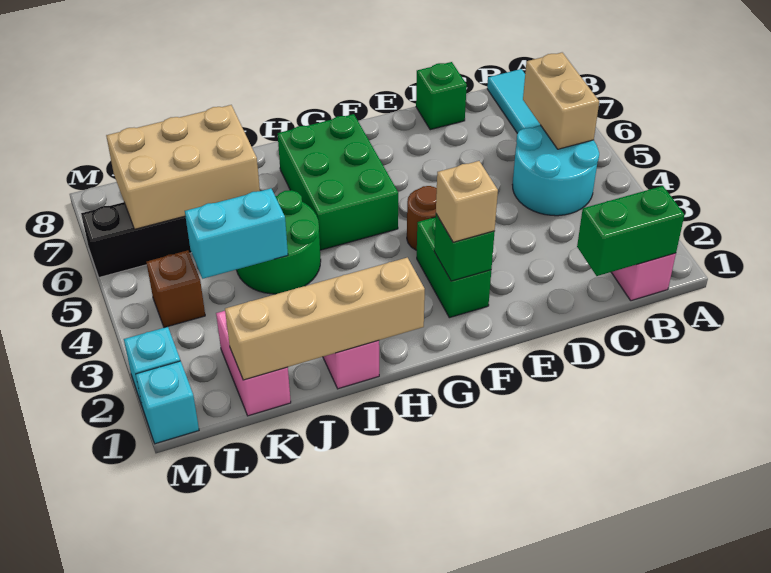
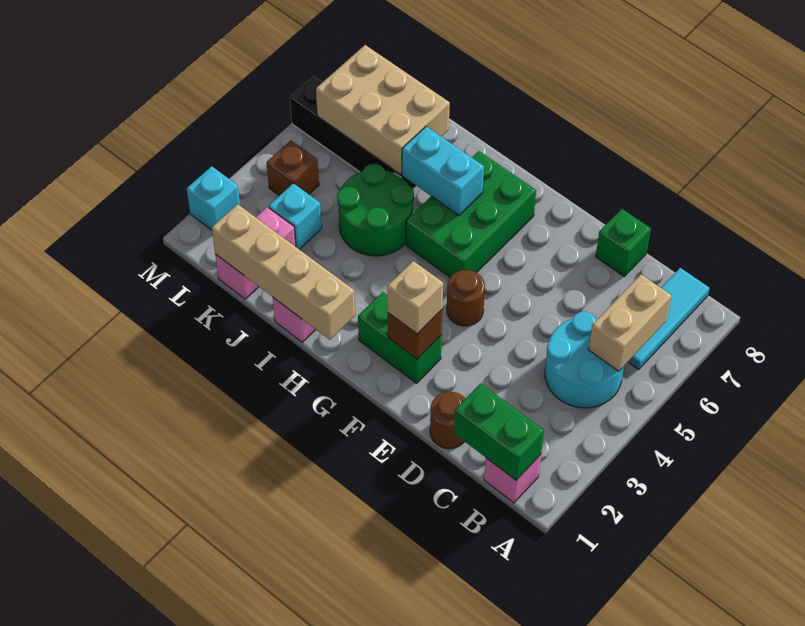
none -> brown round brick D1 level 1
green brick F2:F3 level 1 -> green brick F2:G2 level 1
green brick F2 level 2 -> brown brick F2 level 2
cyan brick J4:K4 level 2 -> cyan brick H6:I6 level 2
cyan brick M1 level 1 -> cyan brick K3 level 1

